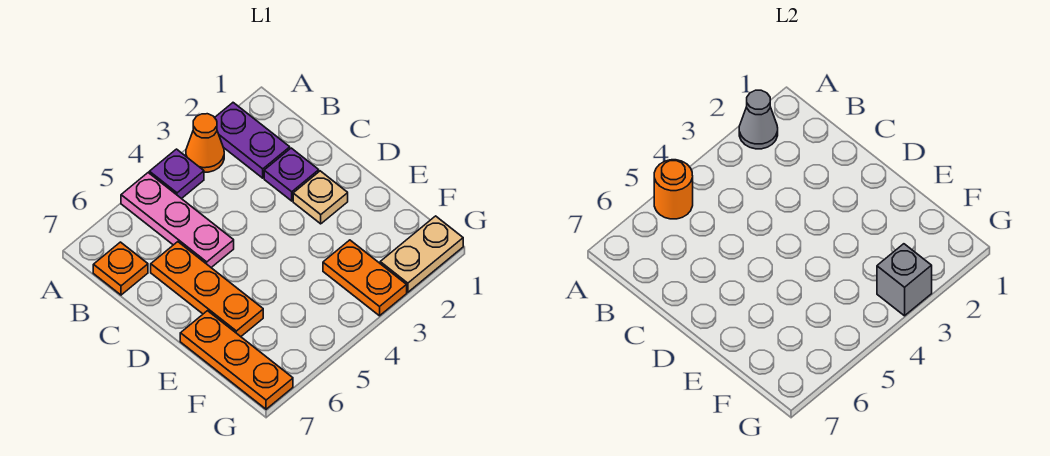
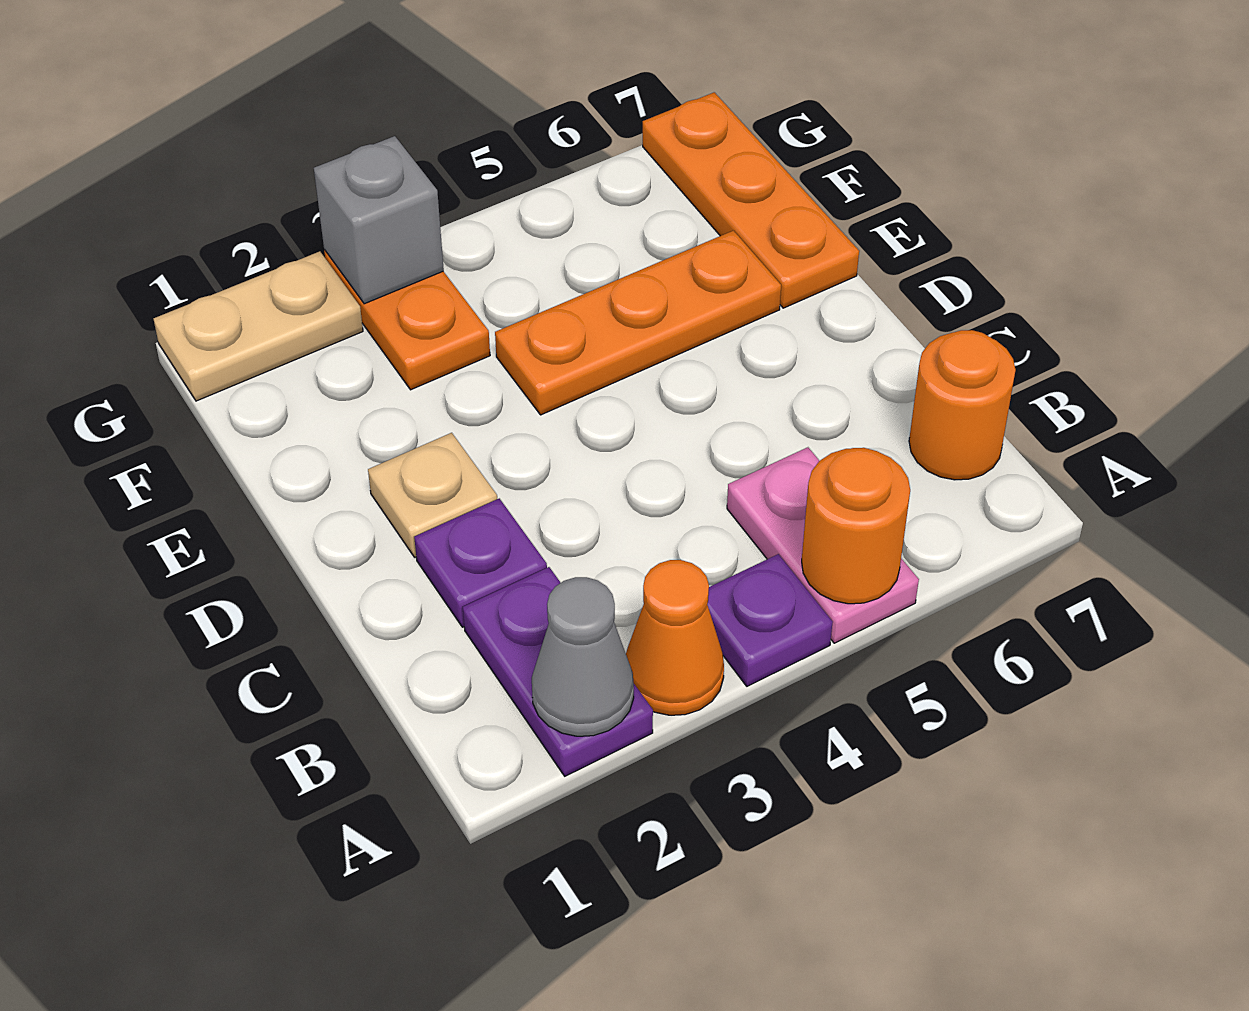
pink plate A5:C5 level 1 -> pink plate A5:B5 level 1
orange plate B7 level 1 -> orange round brick B7 level 1
orange plate C6:E6 level 1 -> orange plate E4:E6 level 1

